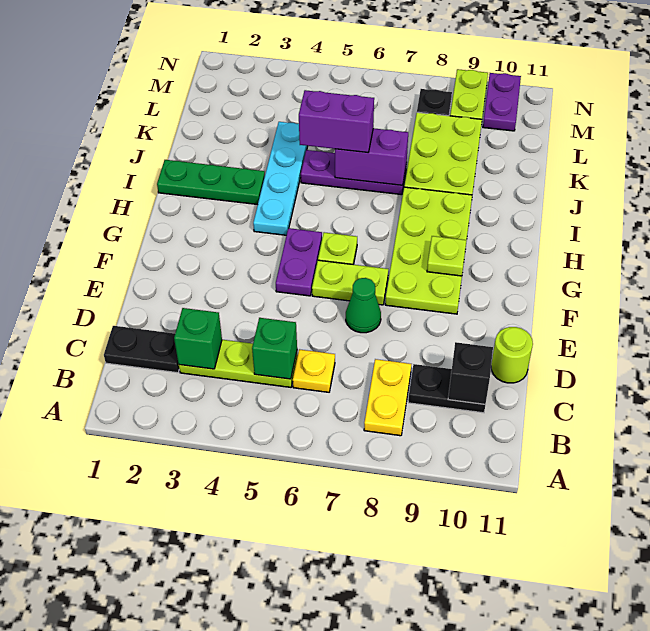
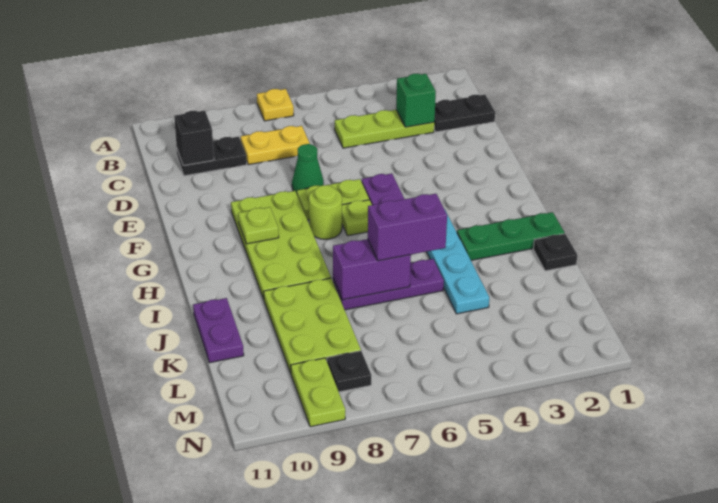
yellow plate B8:C8 level 1 -> yellow plate C7:C8 level 1
green brick C5 level 2 -> none
yellow plate C6 level 1 -> yellow plate A7 level 1
lime round brick D11 level 1 -> lime round brick G7 level 1
none -> black plate J1 level 1
purple plate M10:N10 level 1 -> purple plate J11:K11 level 1

